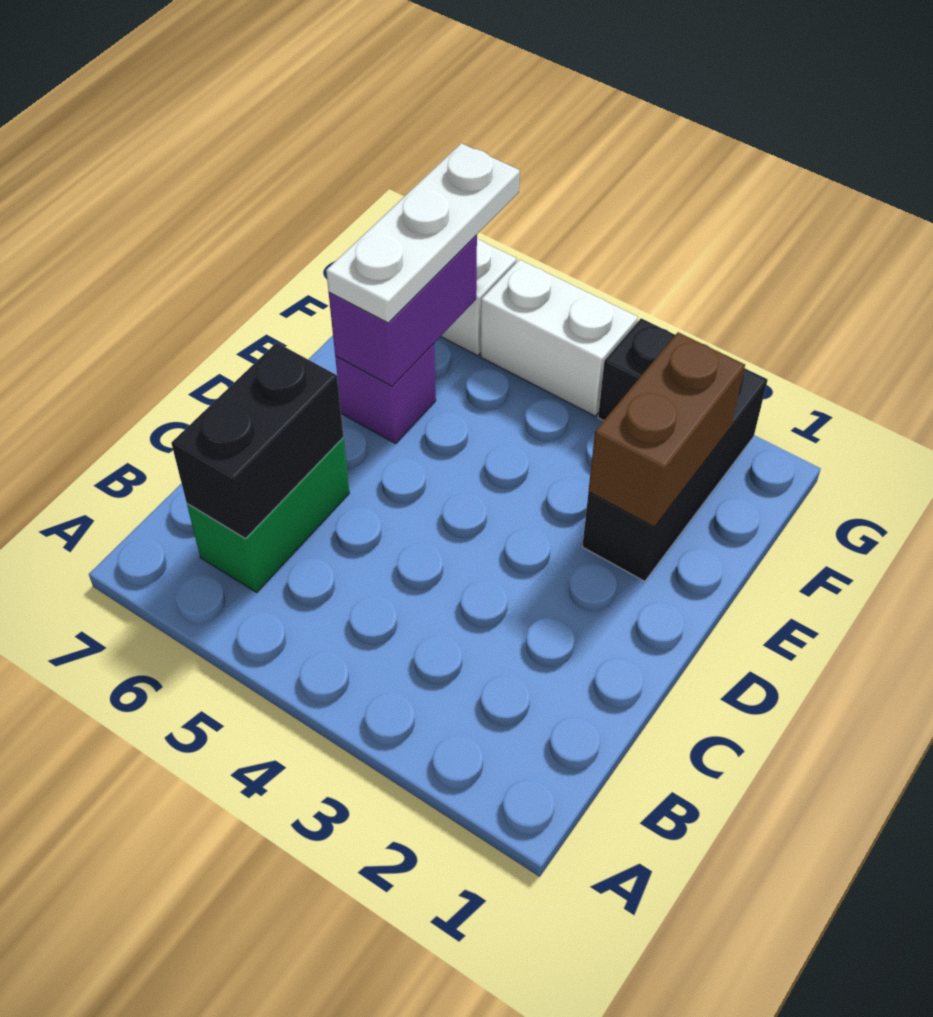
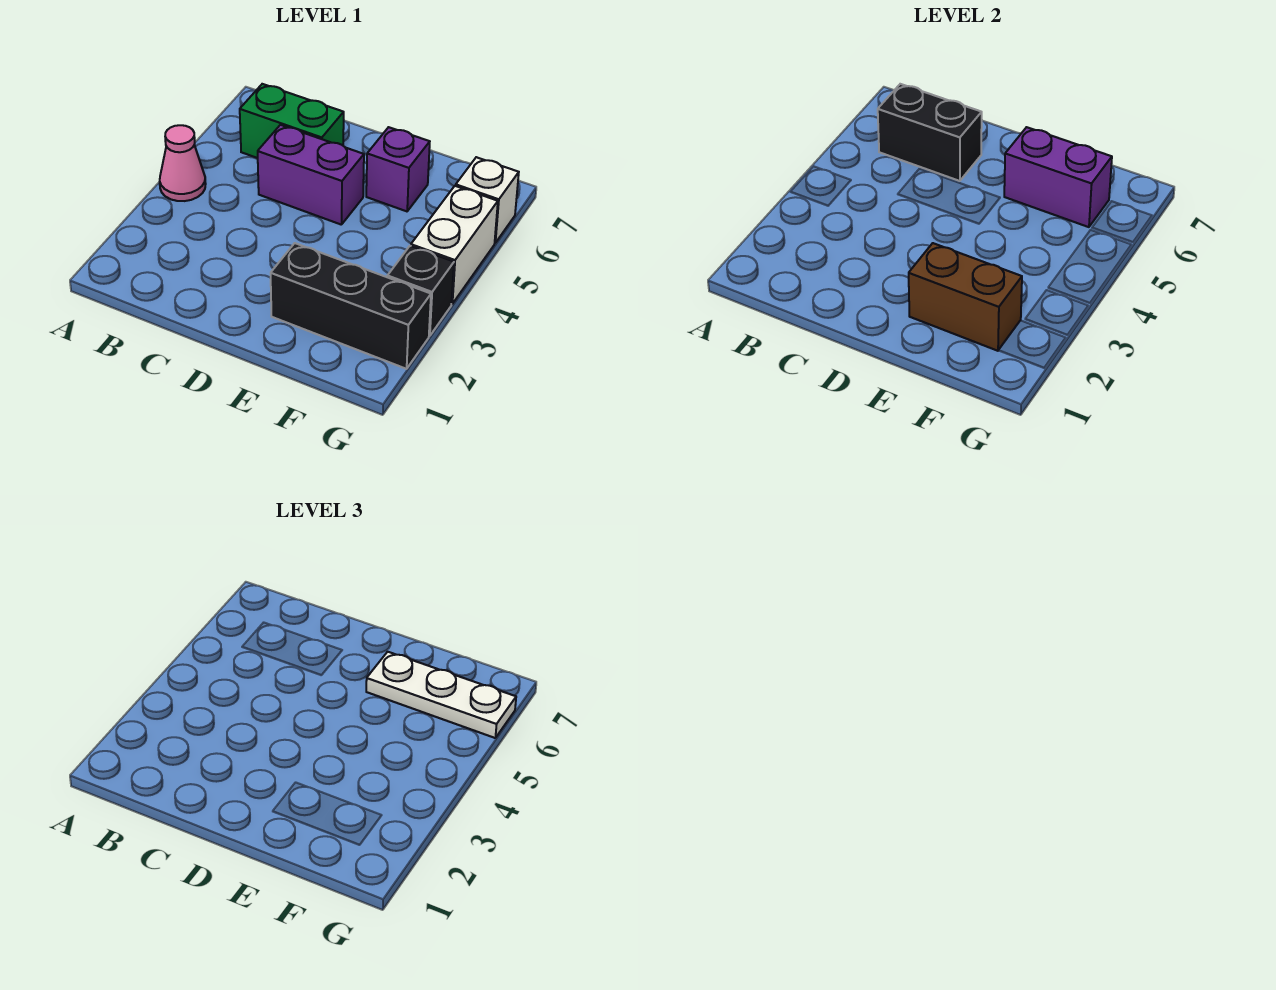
none -> pink cone A4 level 1
none -> purple brick C5:D5 level 1

